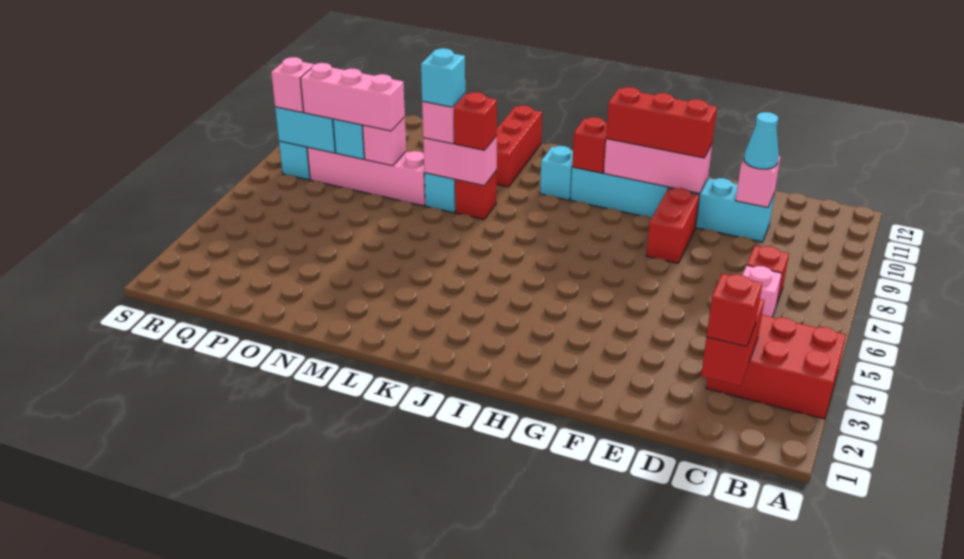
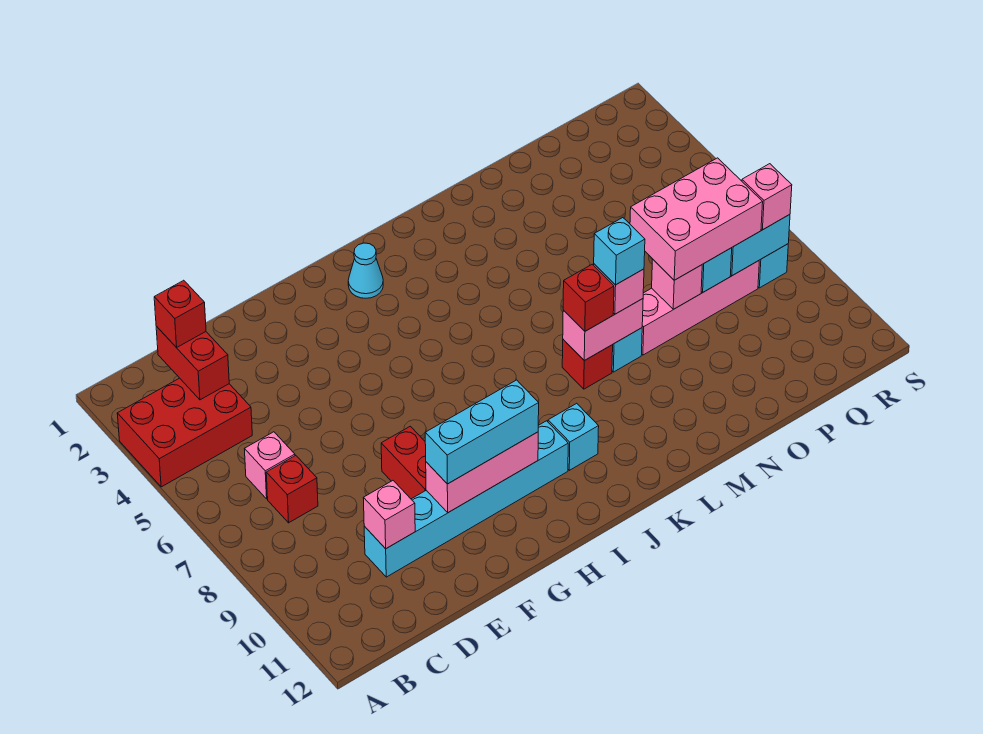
cyan cone D10 level 3 -> cyan cone I2 level 1
red brick F10:H10 level 3 -> cyan brick F10:H10 level 3
red brick I10 level 2 -> none
red brick L10:L12 level 1 -> none
pink brick O8:Q8 level 3 -> pink brick O7:Q8 level 3

